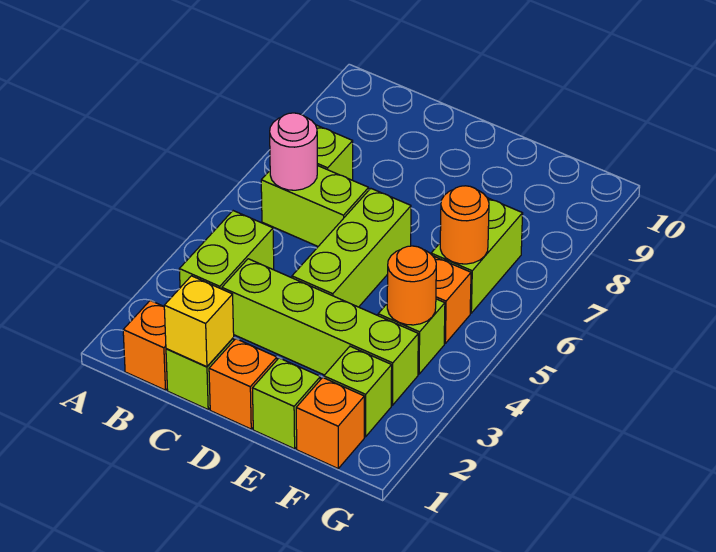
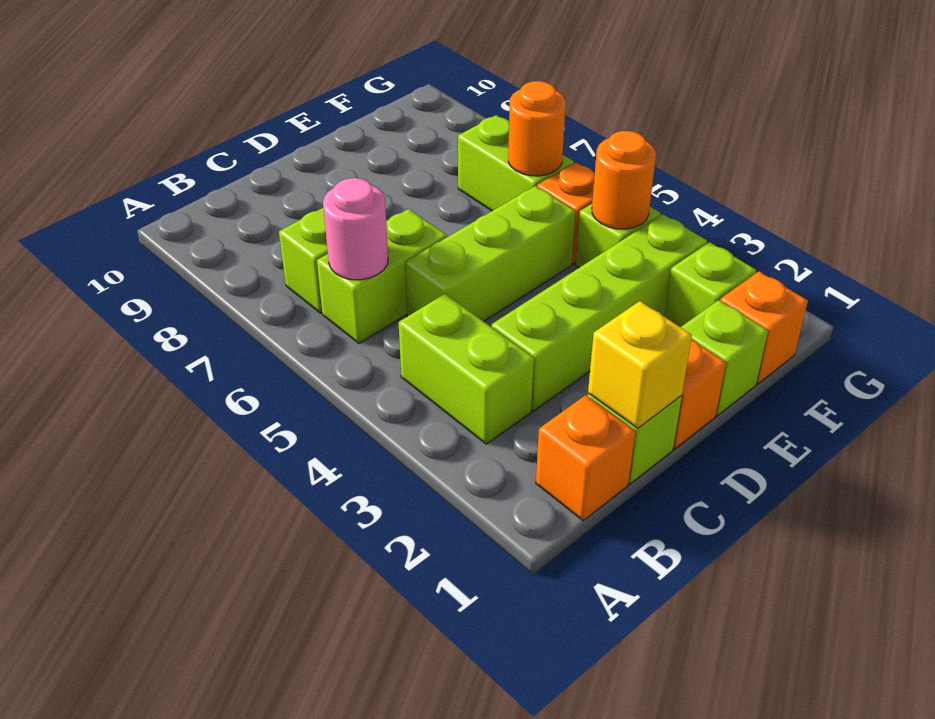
lime brick D4:D6 level 1 -> lime brick C5:E5 level 1

